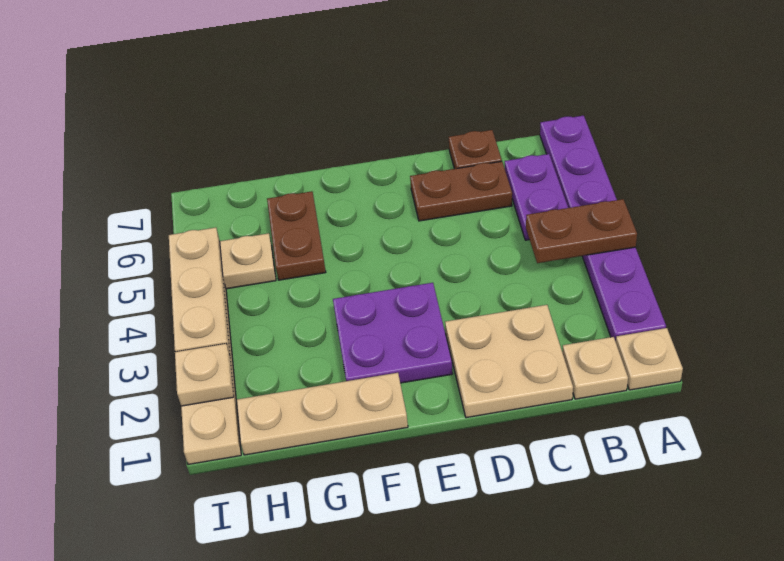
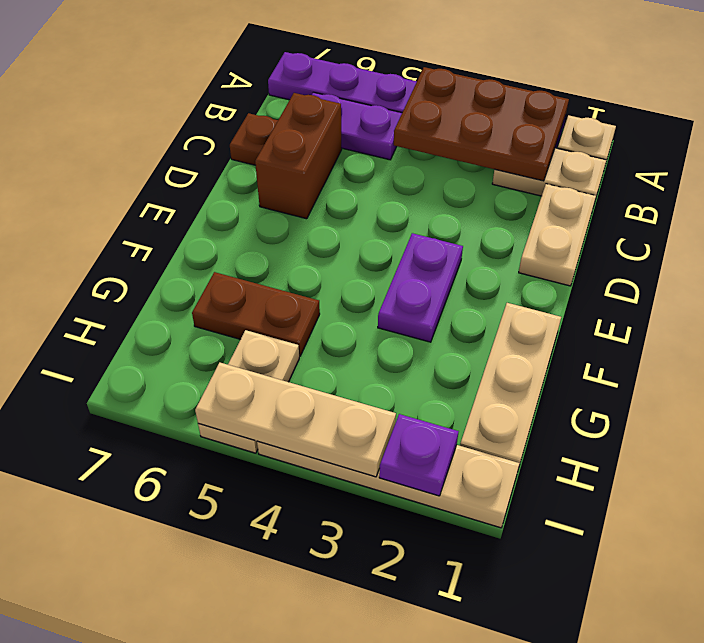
brown plate A4:B4 level 2 -> brown plate A2:B4 level 2
tan plate B1 level 1 -> tan plate B1:B2 level 1
tan plate C1:D2 level 1 -> tan plate C1:D1 level 1
brown plate C6:D6 level 1 -> brown brick C6:D6 level 1
purple plate E2:F3 level 1 -> purple plate E3:F3 level 1
tan plate I2 level 2 -> purple plate I2 level 2

